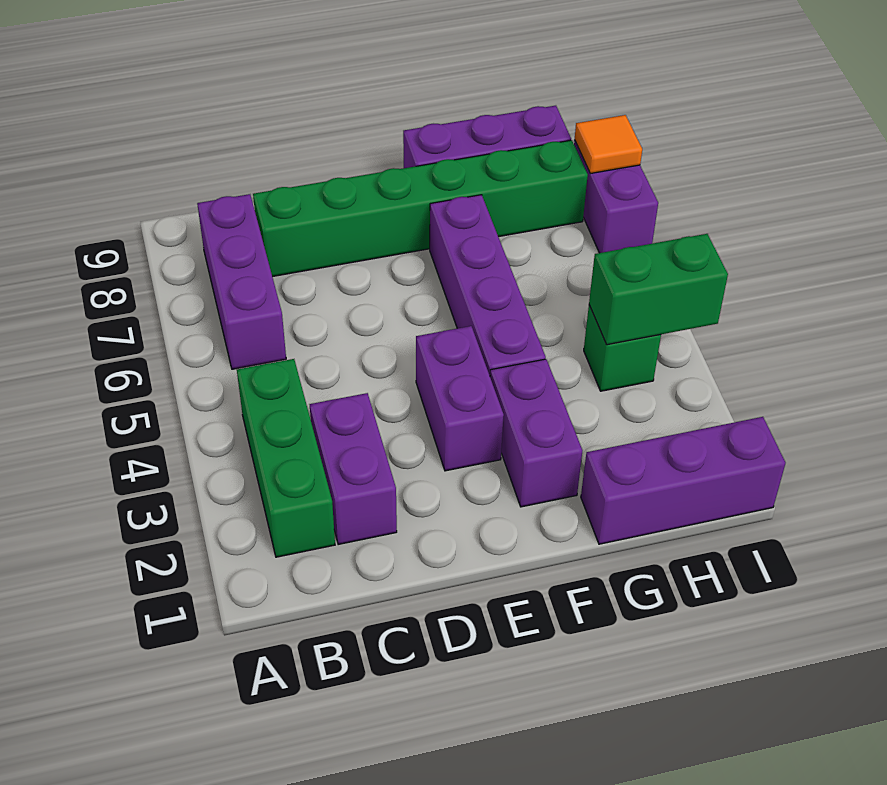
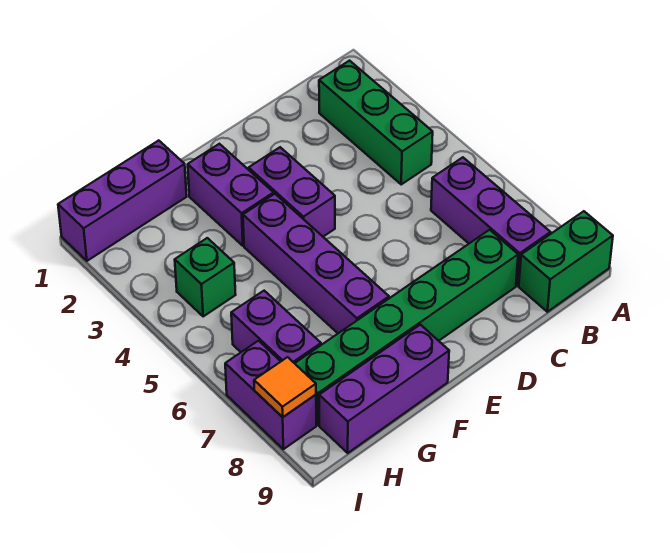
purple brick C2:C3 level 1 -> purple brick H6:H7 level 1
green brick H4:I4 level 2 -> green brick A9:B9 level 1

